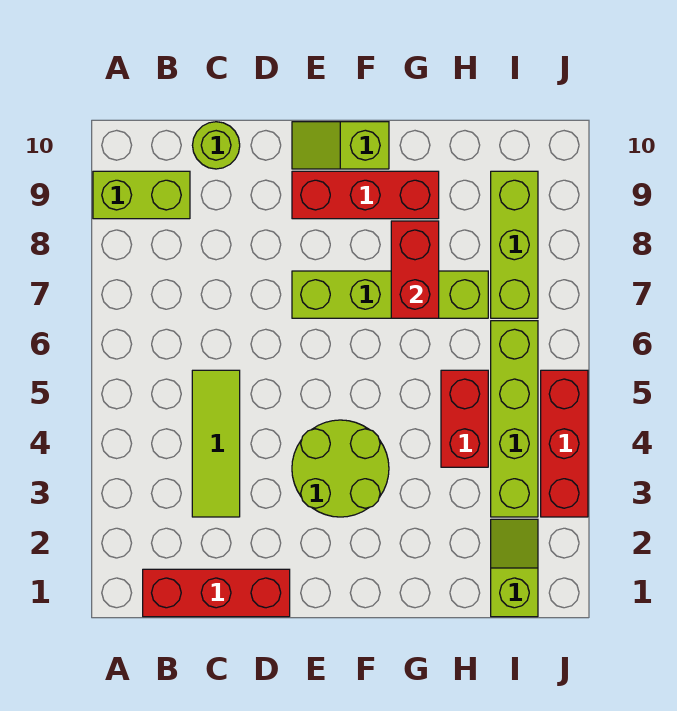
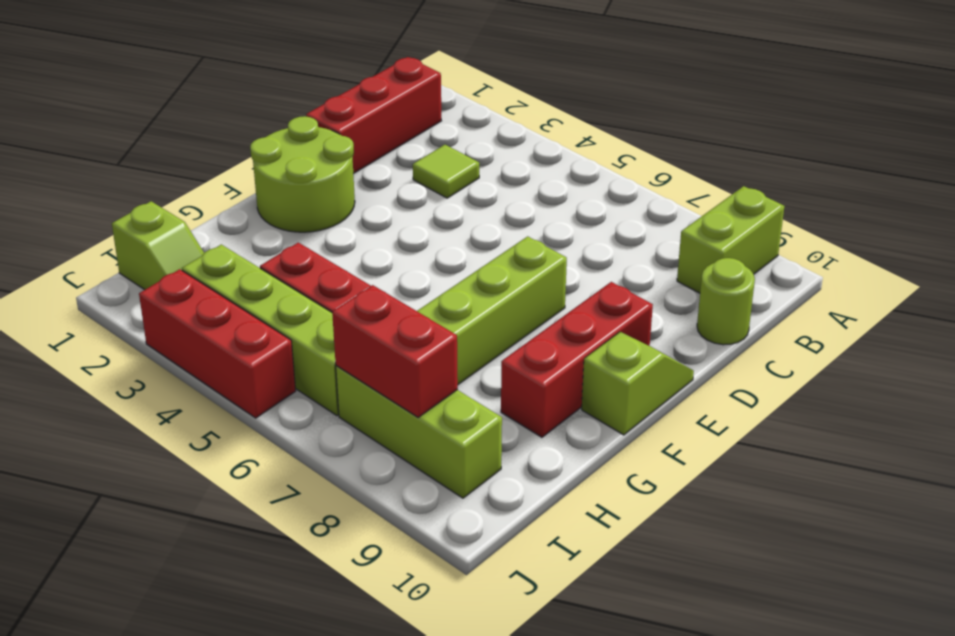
lime tile C3:C5 level 1 -> lime tile C3 level 1
lime round brick E3:F4 level 1 -> lime round brick E1:F2 level 1
red brick G7:G8 level 2 -> red brick I7:I8 level 2

